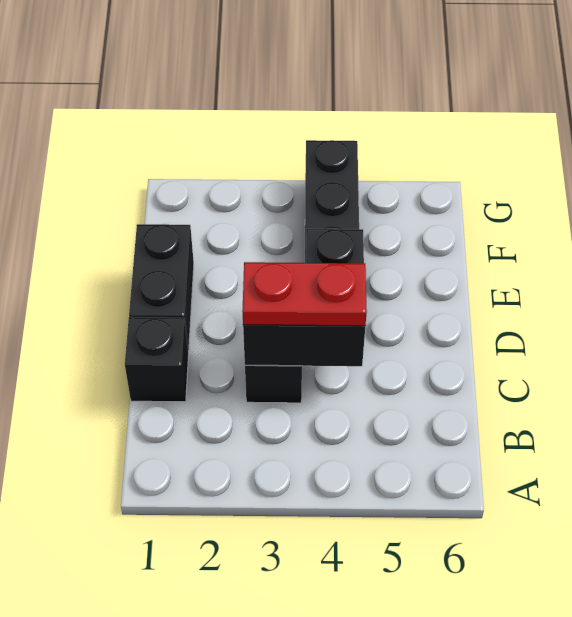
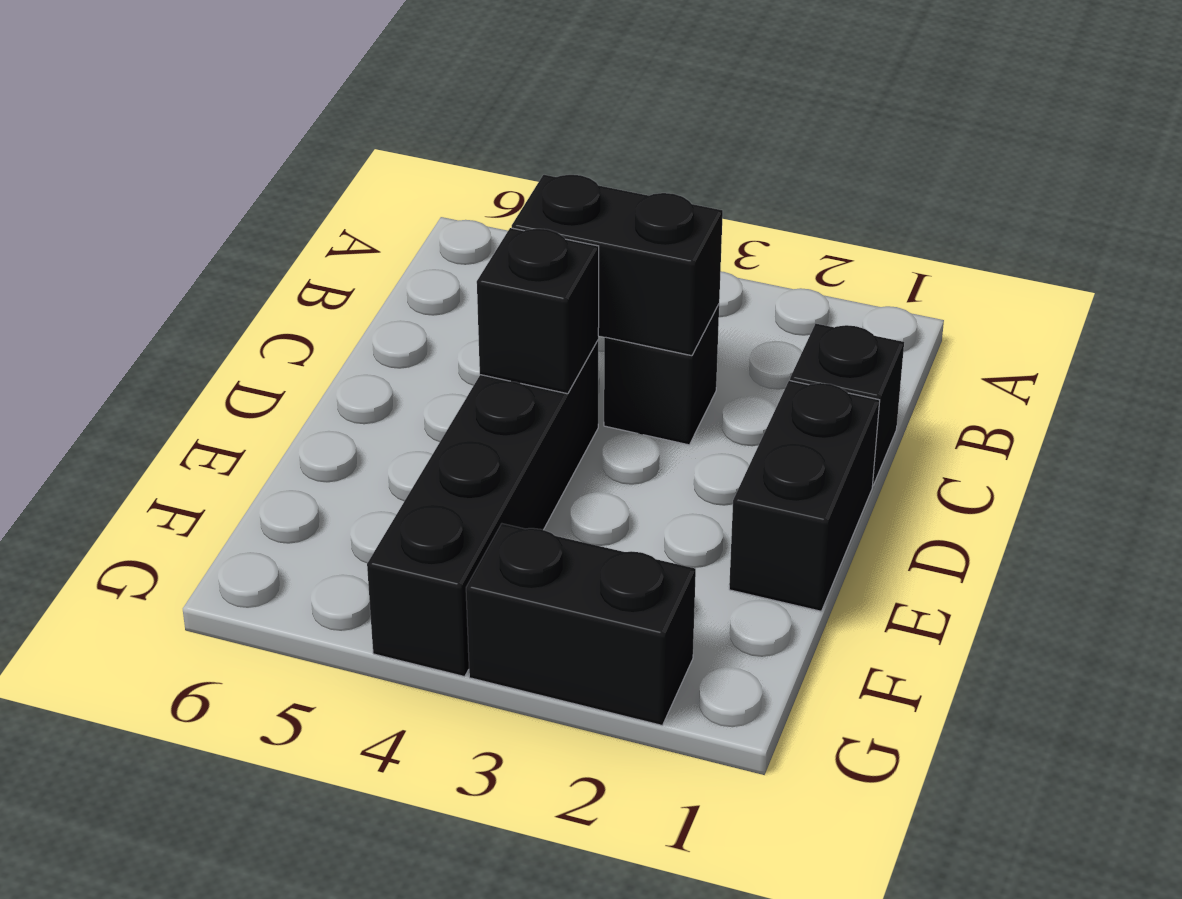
red plate C3:C4 level 3 -> none
none -> black brick G2:G3 level 1

